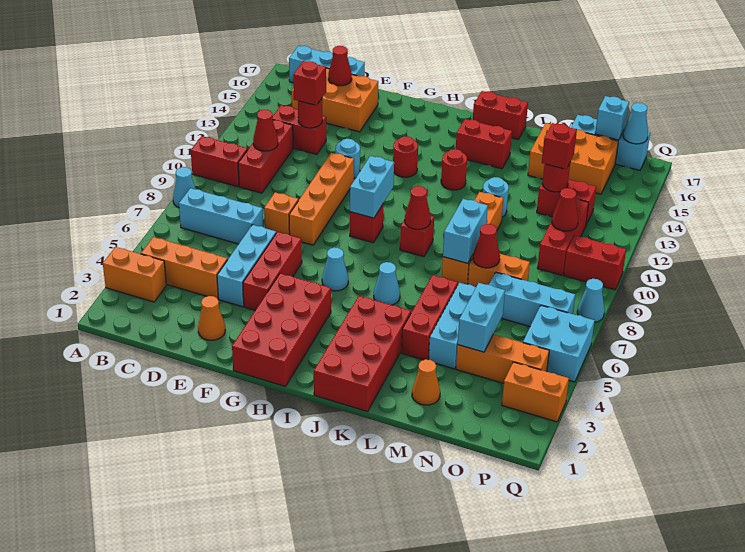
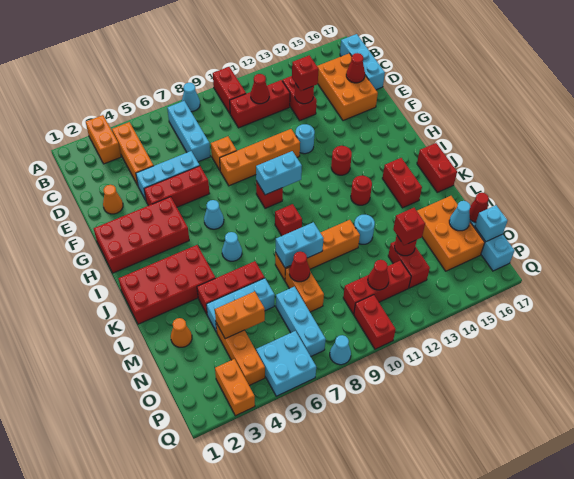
red cone J9 level 2 -> red cone N17 level 2
cyan brick N4:N5 level 2 -> orange brick N4:N5 level 2
cyan cone P17 level 2 -> cyan cone N16 level 2

